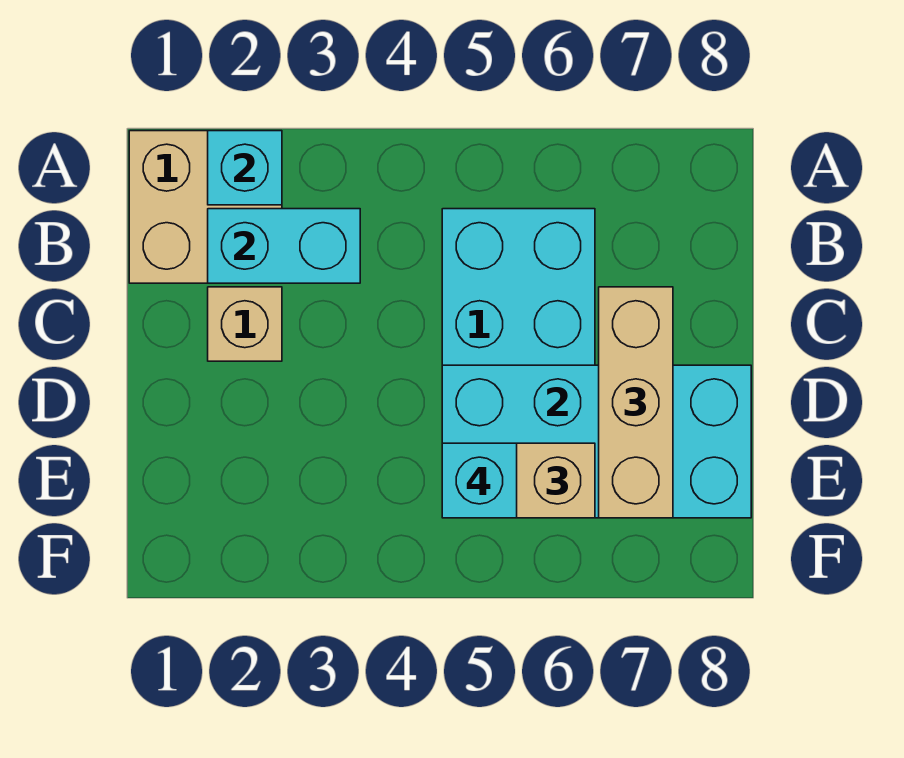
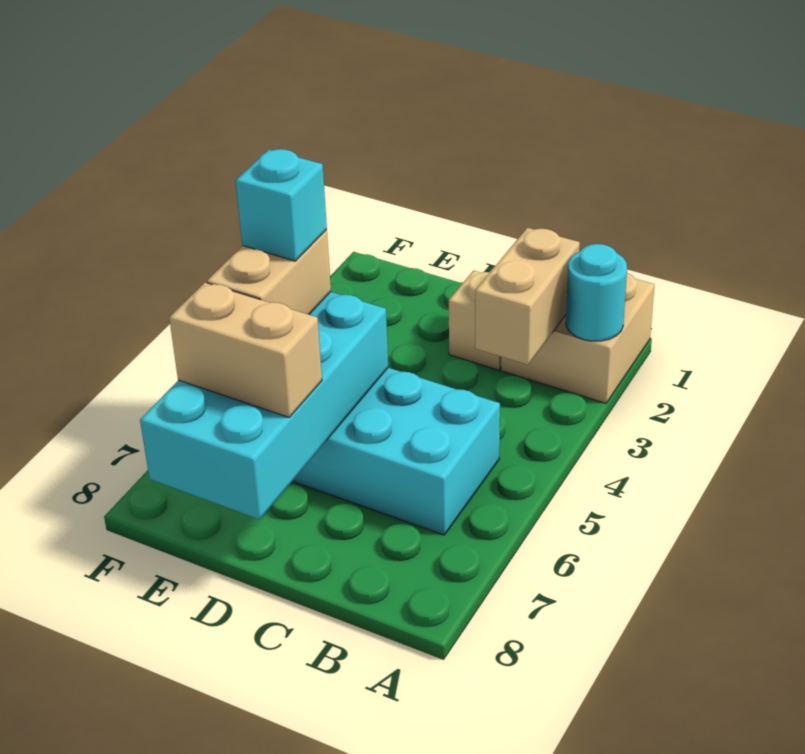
cyan brick A2 level 2 -> cyan round brick A2 level 2
cyan brick B2:B3 level 2 -> tan brick B2:B3 level 2
tan brick C7:E7 level 3 -> tan brick D7:E7 level 3

